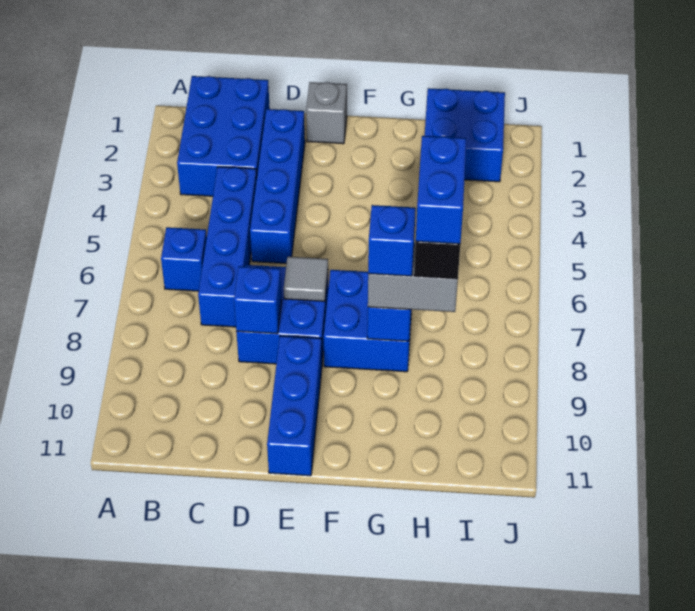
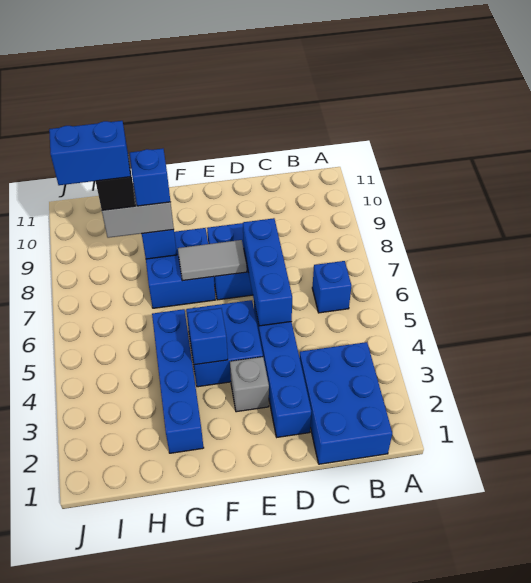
blue brick C4:C7 level 1 -> blue brick G2:G5 level 1
blue brick D8 level 2 -> blue brick F4 level 2
grey brick E1 level 1 -> grey brick E3 level 1
grey tile E7 level 2 -> grey tile E7:F7 level 2
blue brick E9:E11 level 1 -> blue brick D5:D7 level 2
blue brick H1:I2 level 1 -> blue brick E4:F5 level 1
blue brick H7:H8 level 5 -> blue brick H8:I8 level 5

